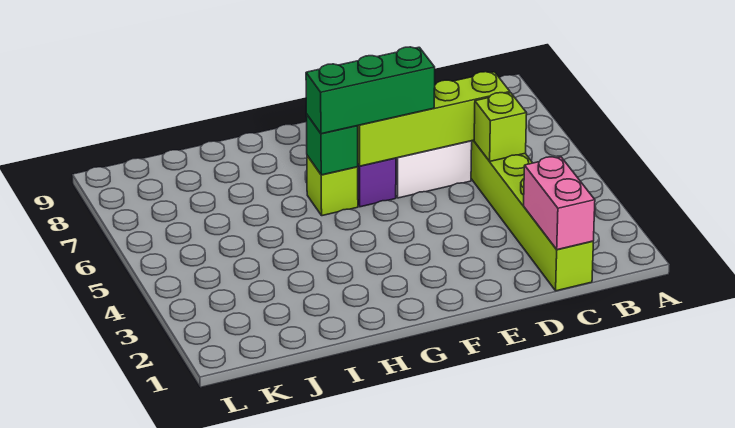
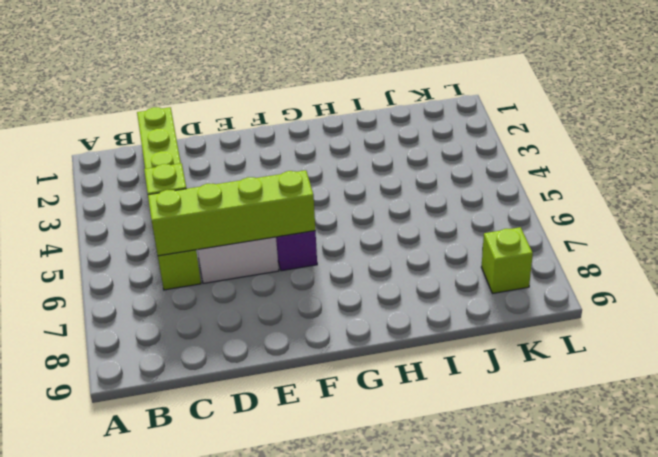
pink brick C1:C2 level 2 -> none
green brick E6:G6 level 3 -> none
lime brick G6 level 1 -> lime brick K8 level 1
green brick G6 level 2 -> none

